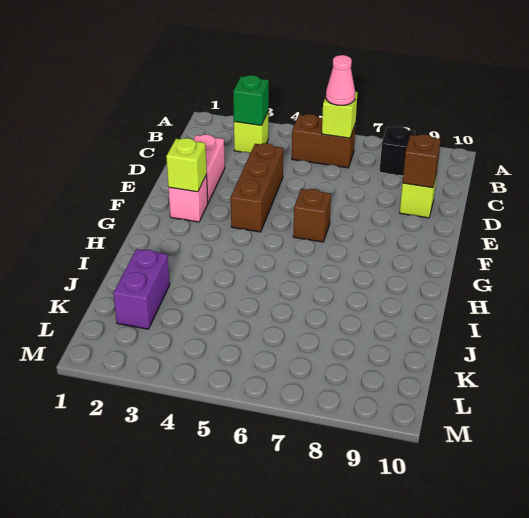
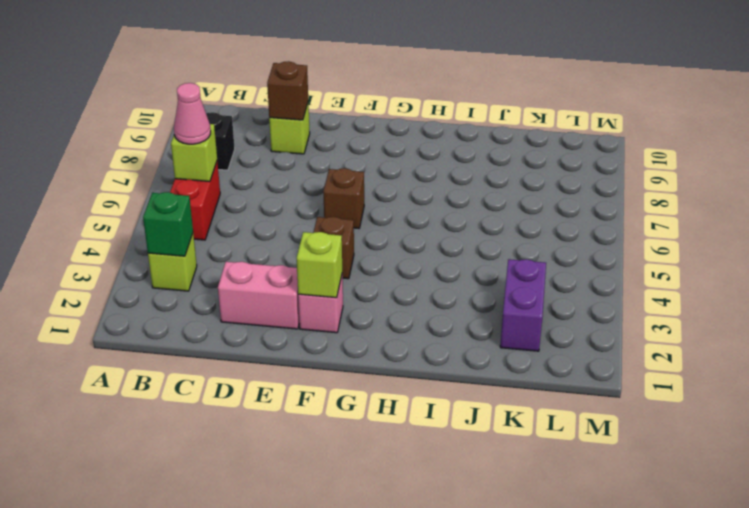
brown brick B5:B6 level 1 -> red brick B5:B6 level 1
brown brick D4:F4 level 1 -> brown brick F4 level 1
purple brick J2:K2 level 1 -> purple brick K2:K3 level 1

